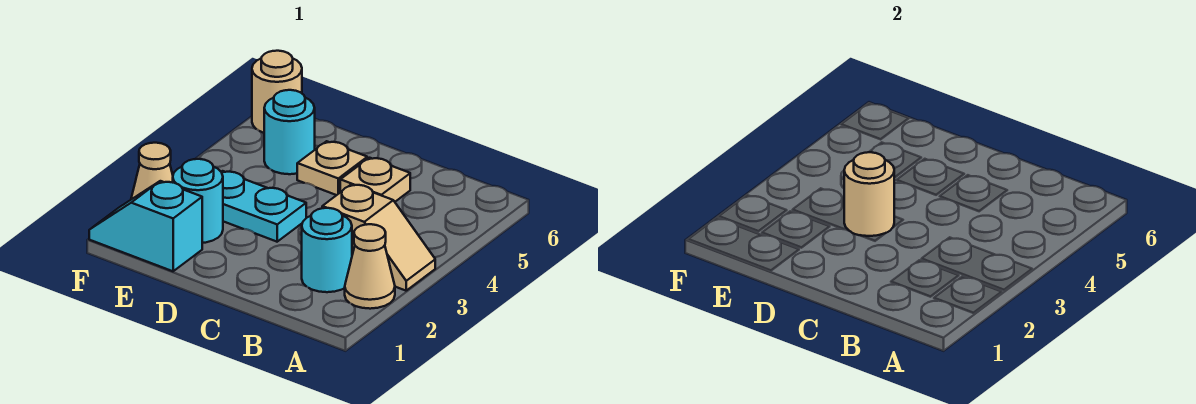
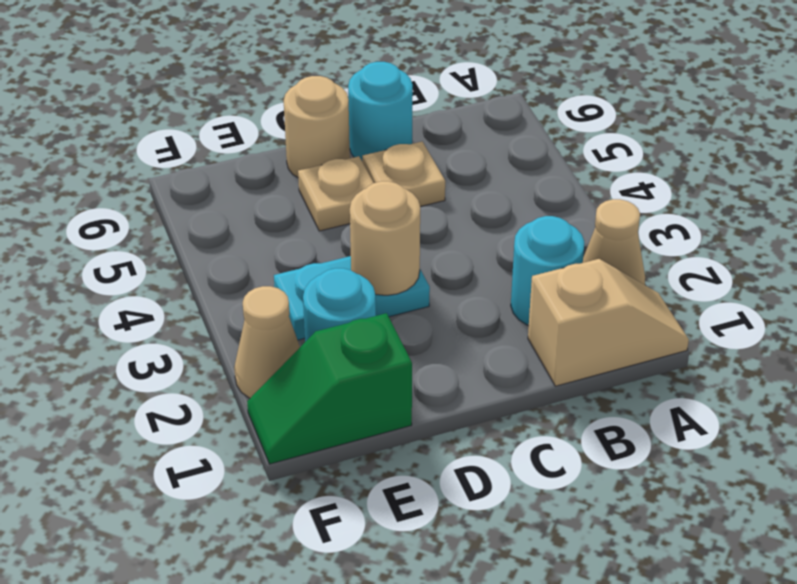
tan slope A3:B3 level 1 top B -> tan slope A1:B1 level 1 top B
cyan slope E1:F1 level 1 top E -> green slope E1:F1 level 1 top E
cyan round brick E5 level 1 -> cyan round brick C6 level 1
tan round brick F6 level 1 -> tan round brick D6 level 1

